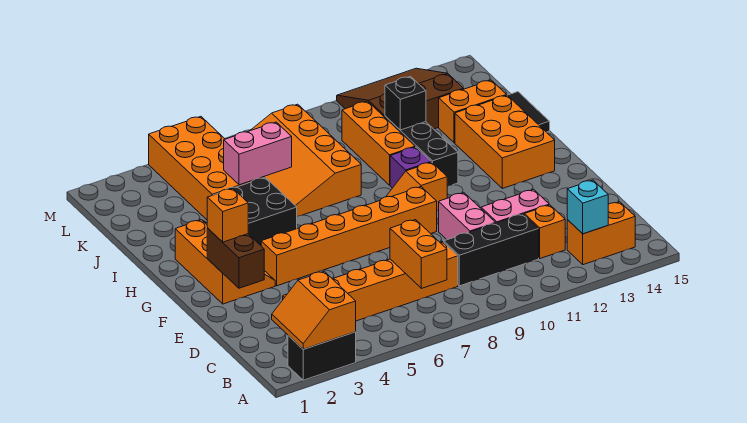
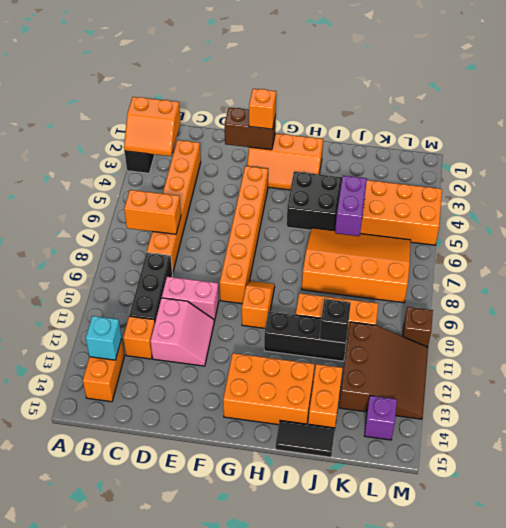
orange slope A2:B3 level 2 top 3 -> orange slope A2:B3 level 2 top 2
purple brick H10 level 1 -> purple brick L14 level 1
pink brick J5:J6 level 2 -> purple brick J5:J6 level 2
none -> brown brick M10 level 1

